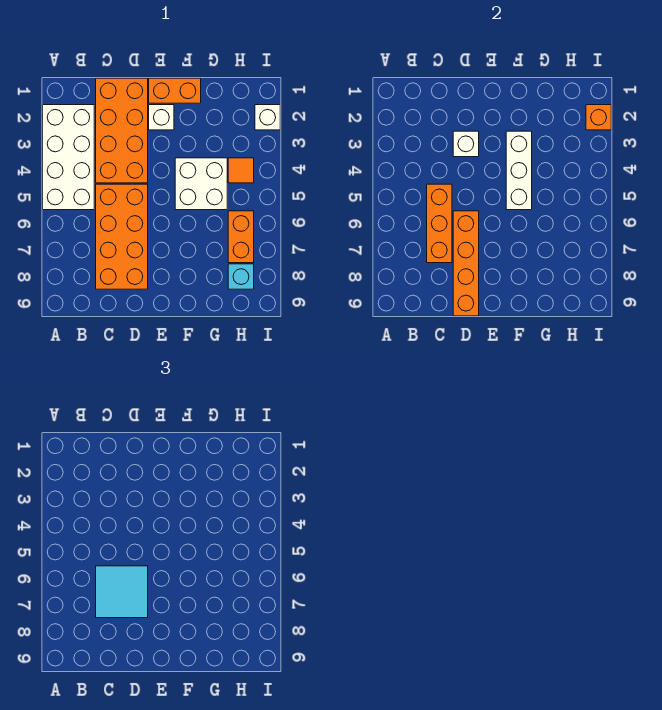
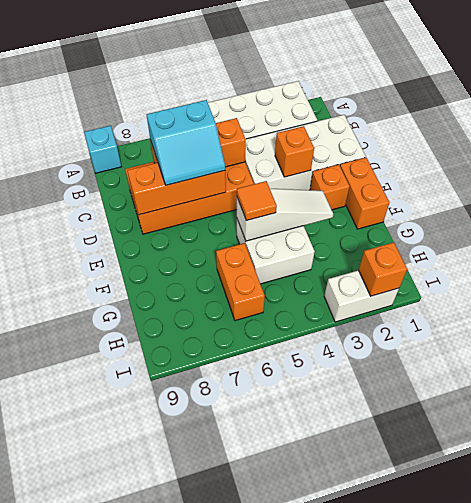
orange brick C1:D4 level 1 -> white brick C1:D4 level 1
cyan tile C6:D7 level 3 -> cyan slope C6:D7 level 3 top C
white brick D3 level 2 -> orange brick D3 level 2
orange brick D6:D9 level 2 -> orange brick D6:D8 level 2
white brick E2 level 1 -> orange brick E2 level 1
white brick F3:F5 level 2 -> white slope F3:F5 level 2 top 5
orange tile H4 level 1 -> orange tile F5 level 3
orange brick H6:H7 level 1 -> orange brick G6:H6 level 1
cyan brick H8 level 1 -> cyan brick A9 level 1
white brick I2 level 1 -> white brick I2:I3 level 1

